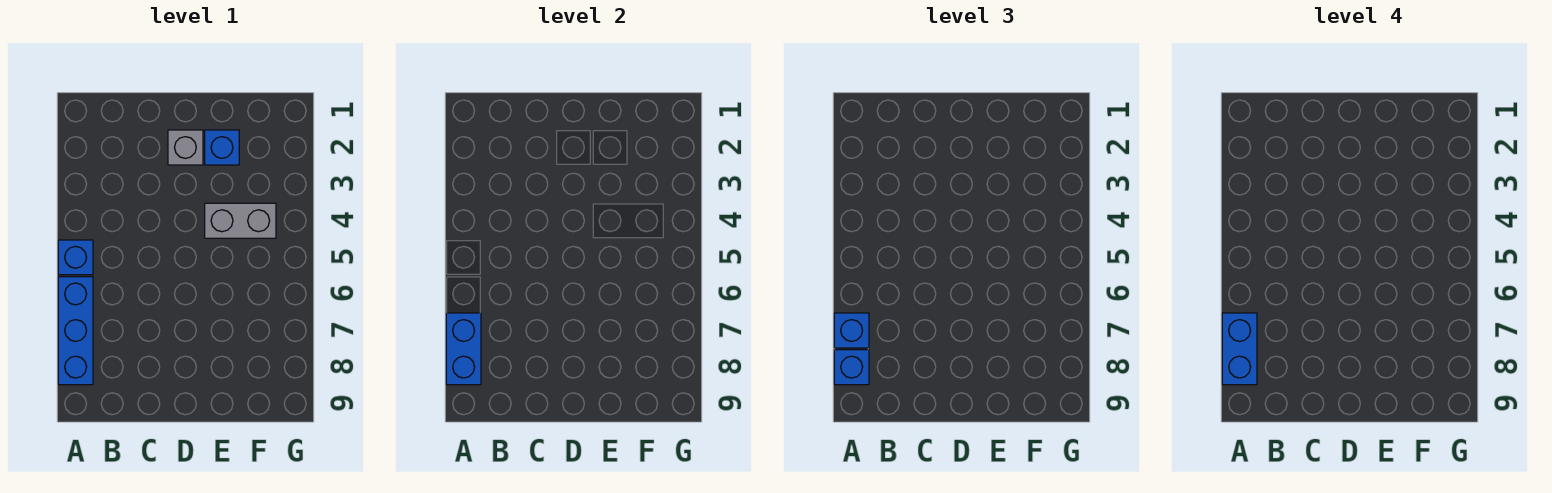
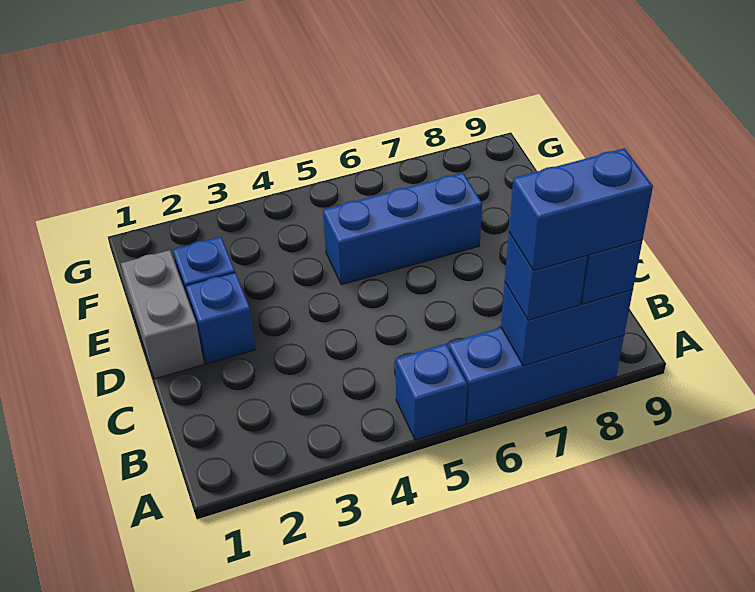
grey brick D2 level 1 -> blue brick D2 level 1
grey brick E4:F4 level 1 -> grey brick D1:E1 level 1
none -> blue brick E5:E7 level 1

